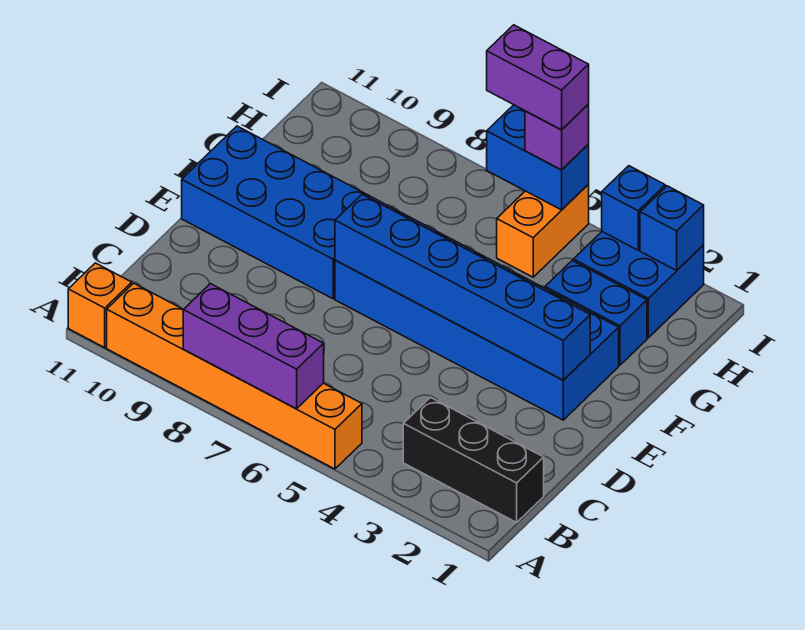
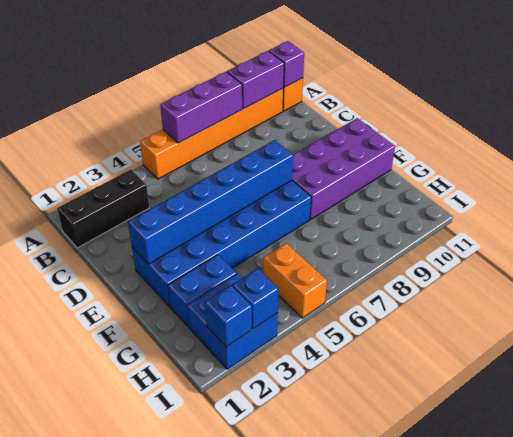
blue brick E8:F11 level 1 -> purple brick E8:F11 level 1
blue brick I5:I6 level 2 -> none
purple brick I5 level 3 -> purple brick A11 level 2
purple brick I5:I6 level 4 -> purple brick A9:A10 level 2

